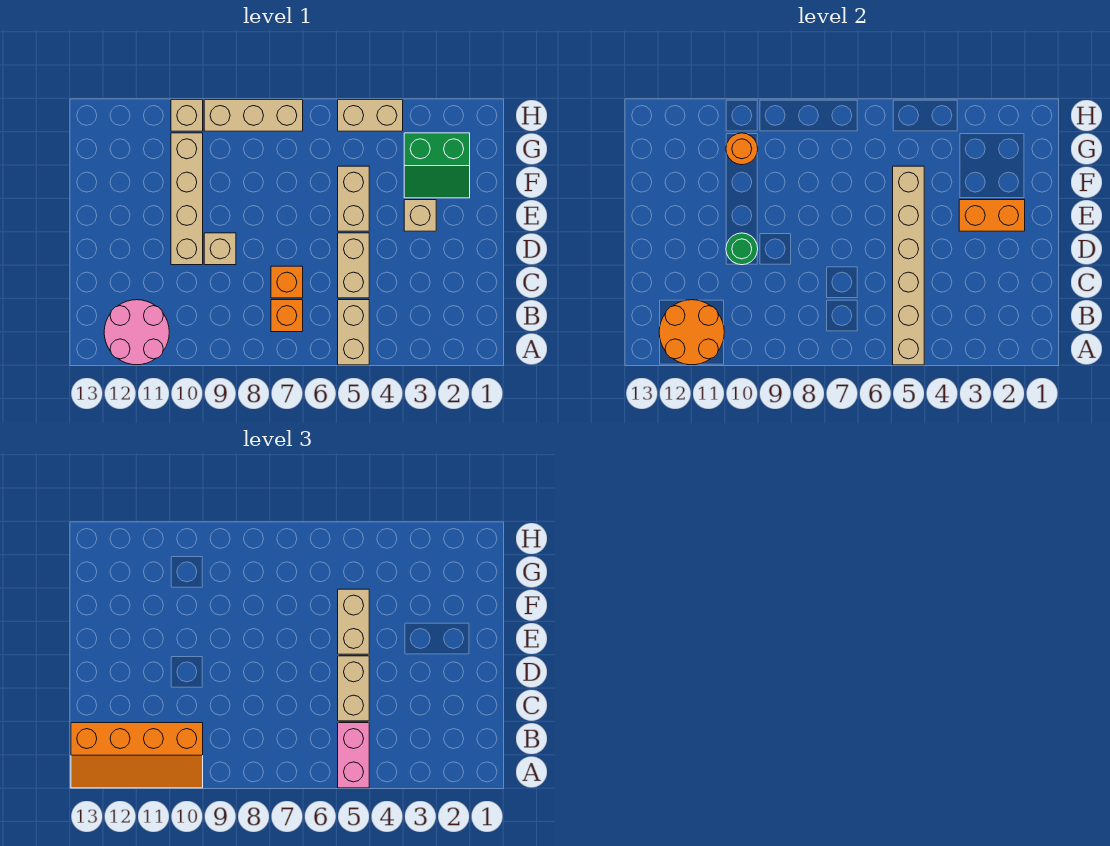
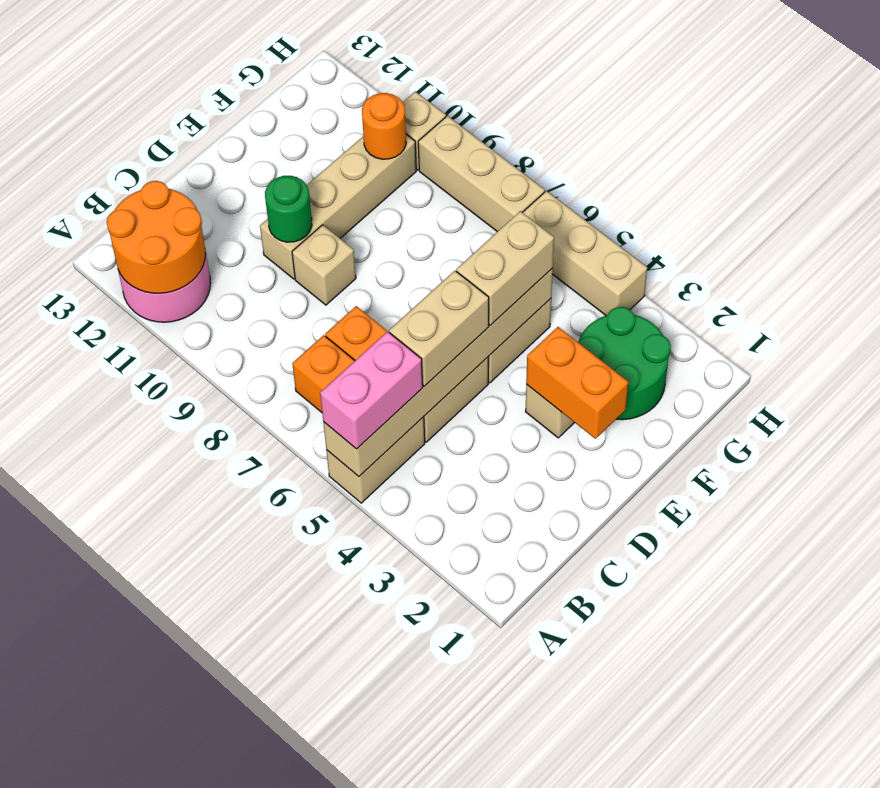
orange slope A10:B13 level 3 top B -> none
green slope F2:G3 level 1 top G -> green round brick F2:G3 level 1
tan brick H4:H5 level 1 -> tan brick H4:H6 level 1

